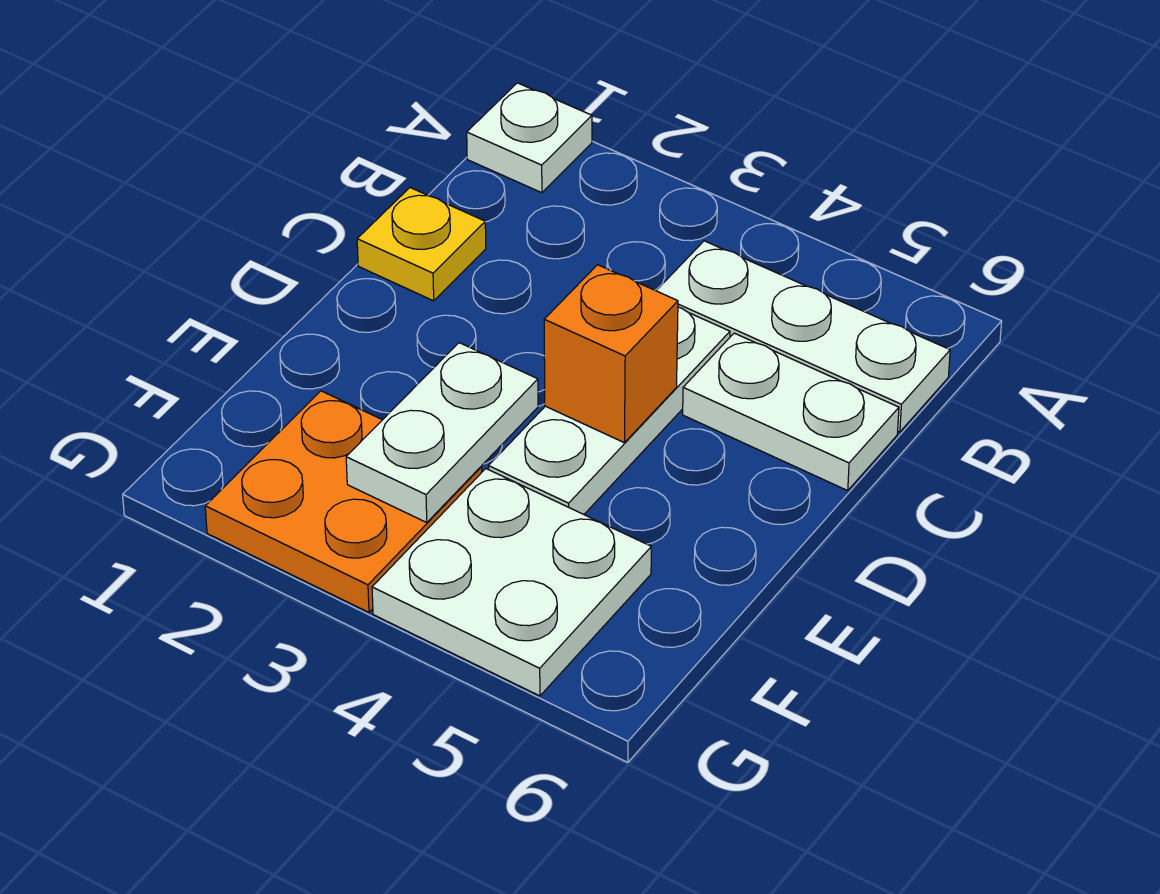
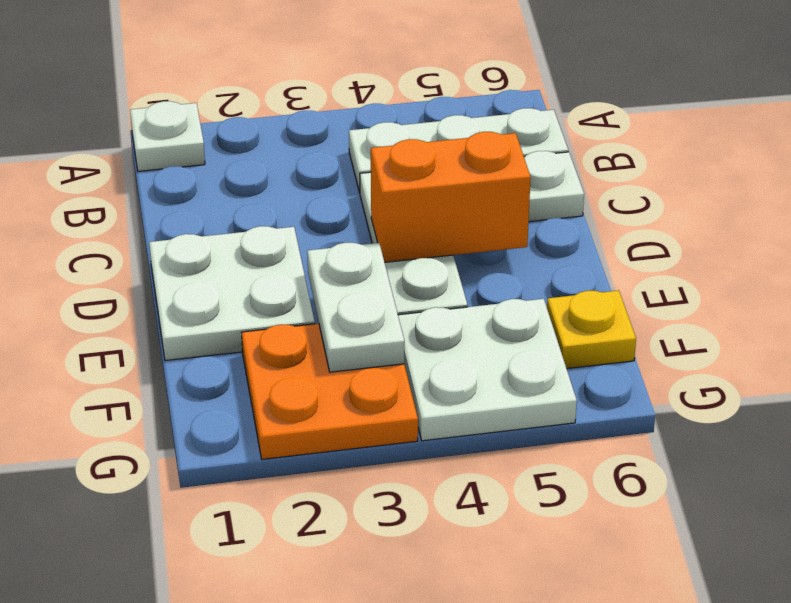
yellow plate C1 level 1 -> yellow plate F6 level 1
none -> white plate D1:E2 level 1
orange brick D4 level 2 -> orange brick D4:D5 level 2

